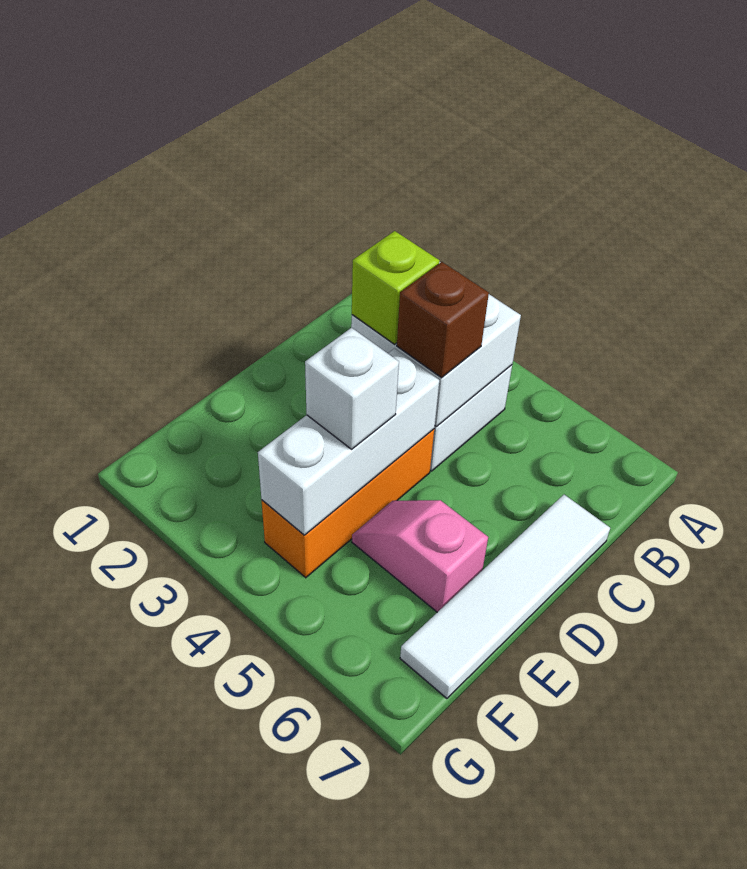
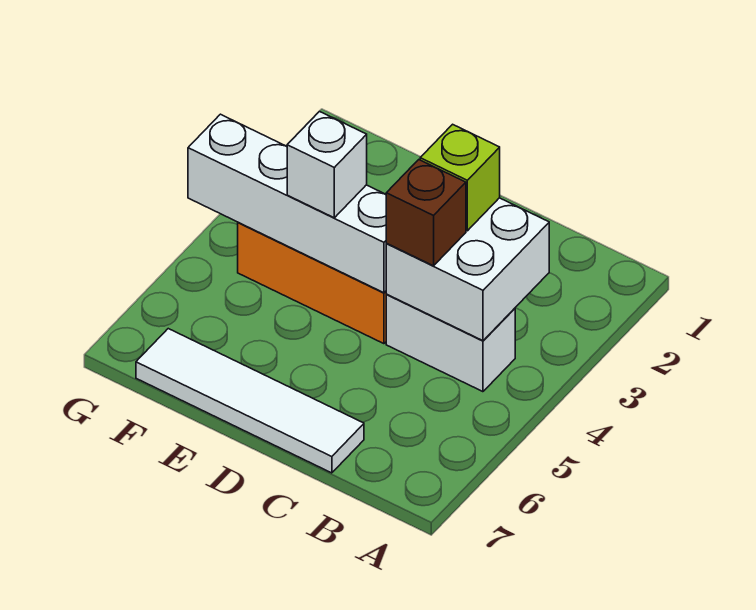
white brick D4:F4 level 2 -> white brick D4:G4 level 2
pink slope E5:E6 level 1 top 6 -> none

